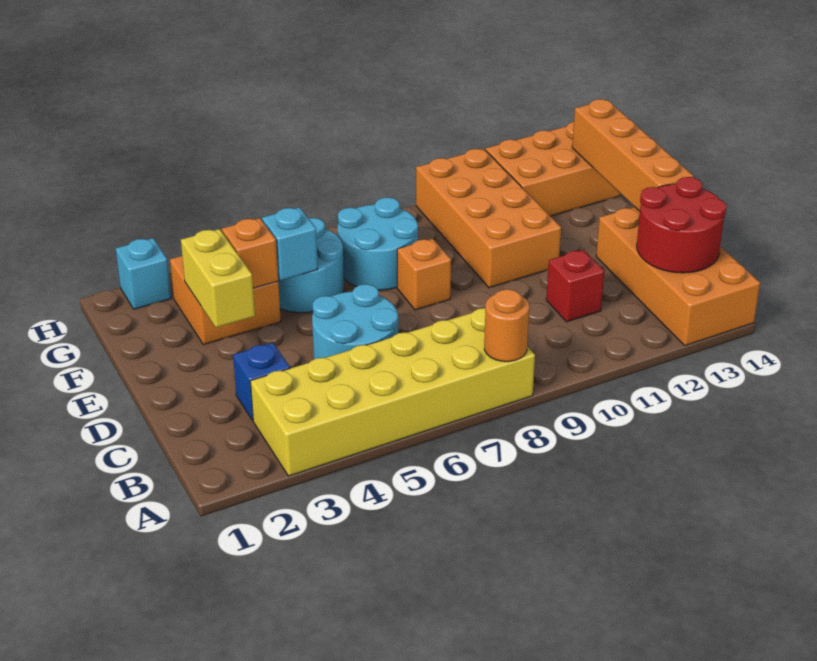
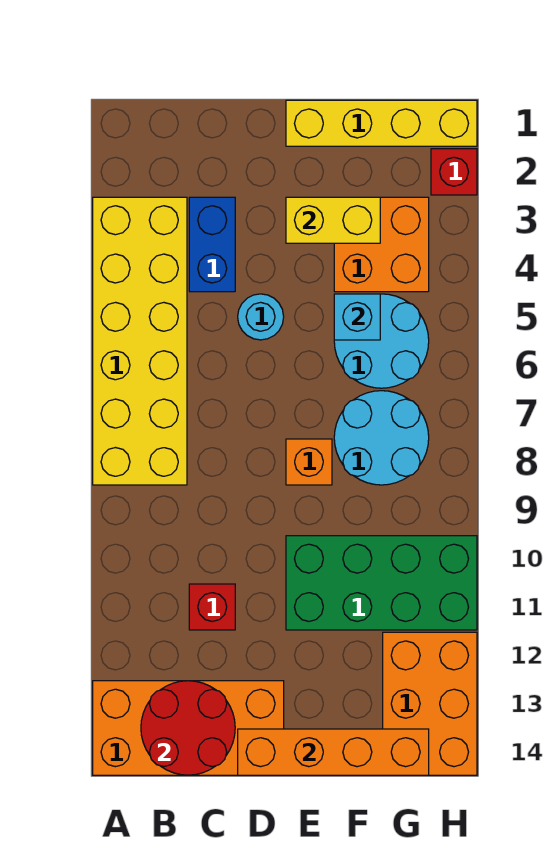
orange round brick A8 level 2 -> none
blue brick C3 level 1 -> blue brick C3:C4 level 1
cyan round brick C5:D6 level 1 -> cyan round brick D5 level 1
none -> yellow brick E1:H1 level 1
orange brick E10:H11 level 1 -> green brick E10:H11 level 1
orange brick F4 level 2 -> none
cyan brick H2 level 1 -> red brick H2 level 1

